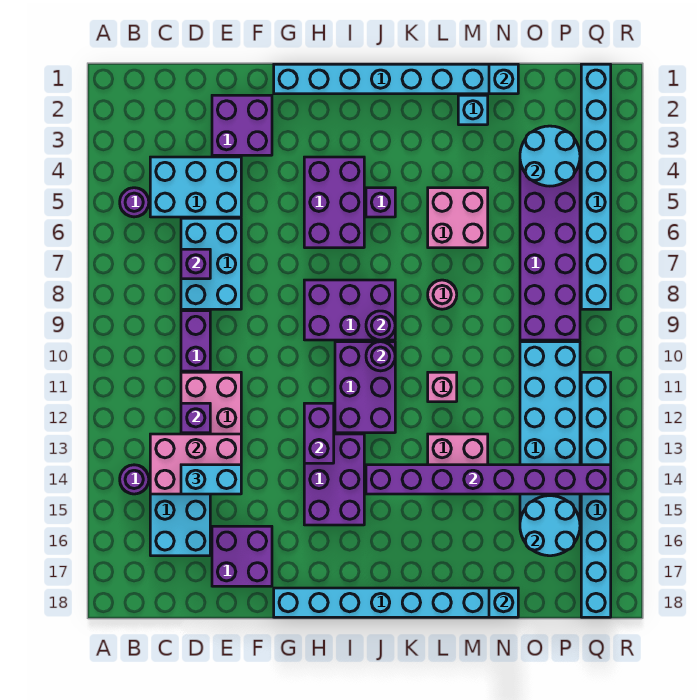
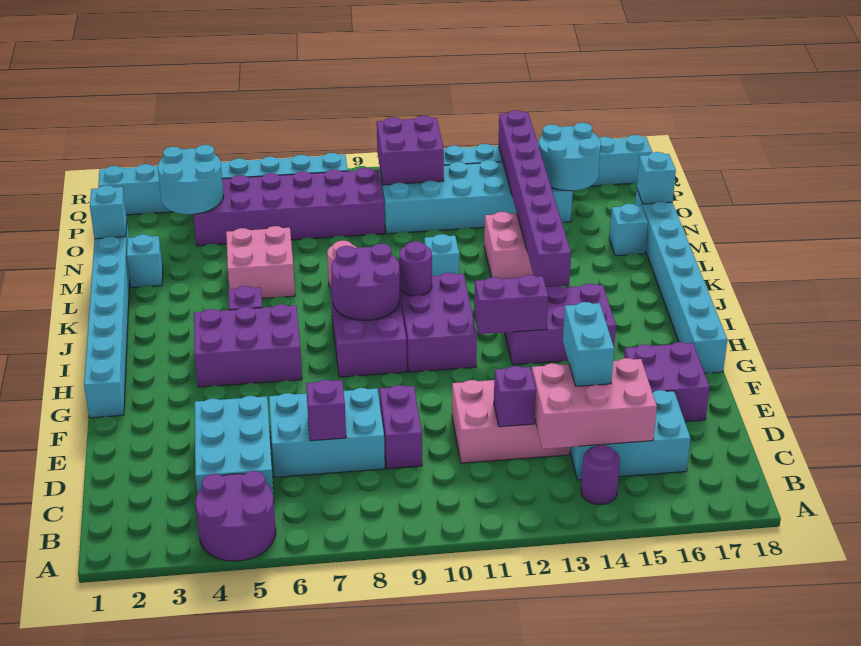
purple round brick B5 level 1 -> purple round brick A4:B5 level 1
pink brick C13:E14 level 2 -> pink brick C13:D15 level 2
purple brick D9:D10 level 1 -> purple brick D9:E9 level 1
purple brick E2:F3 level 1 -> purple brick P10:Q11 level 2
purple brick I10:J12 level 1 -> purple brick H10:J11 level 1
purple round brick J9 level 2 -> purple round brick I8:J9 level 2
pink brick L11 level 1 -> cyan brick L11 level 1
none -> cyan brick M17 level 1

